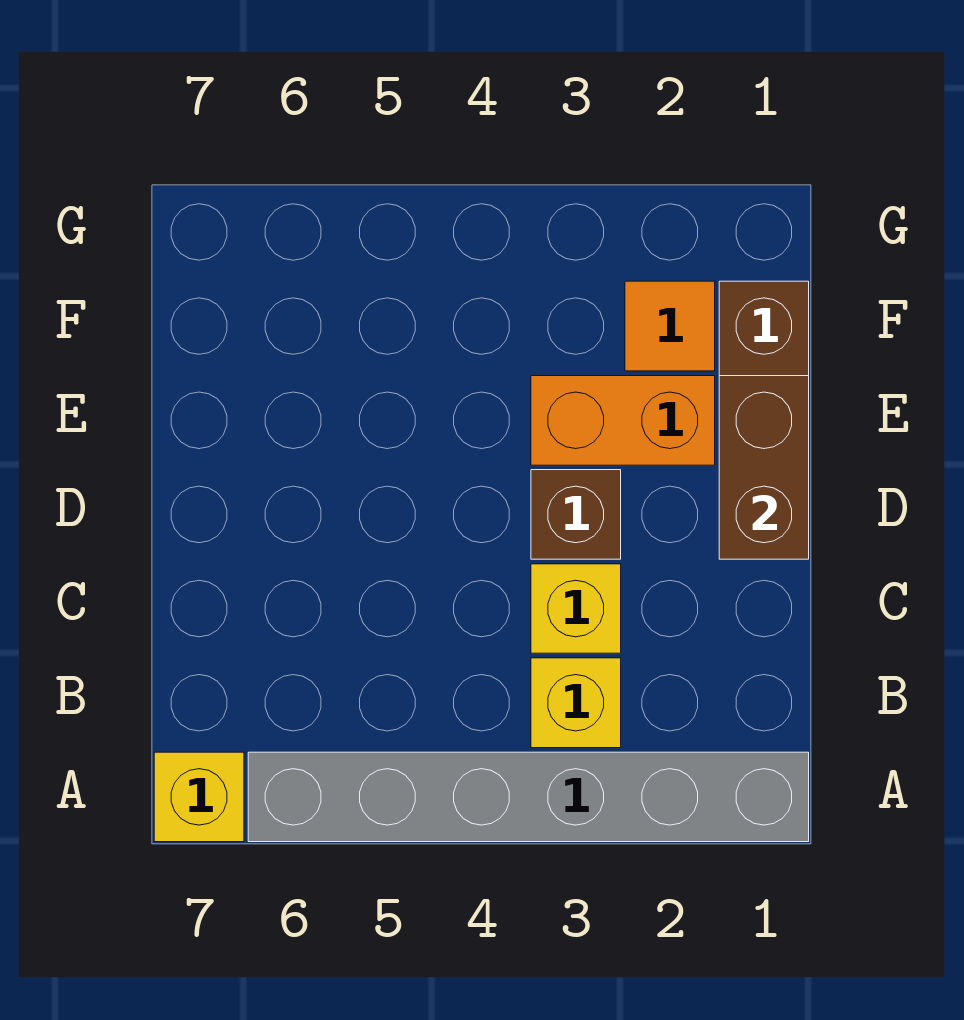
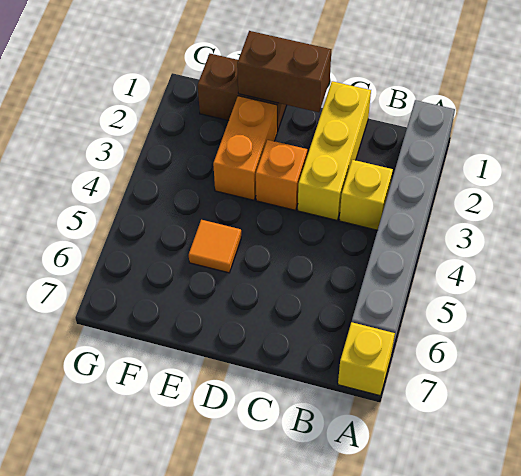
yellow brick C3 level 1 -> yellow brick C1:C3 level 1
brown brick D3 level 1 -> orange brick D3 level 1
orange tile F2 level 1 -> orange tile E5 level 1

